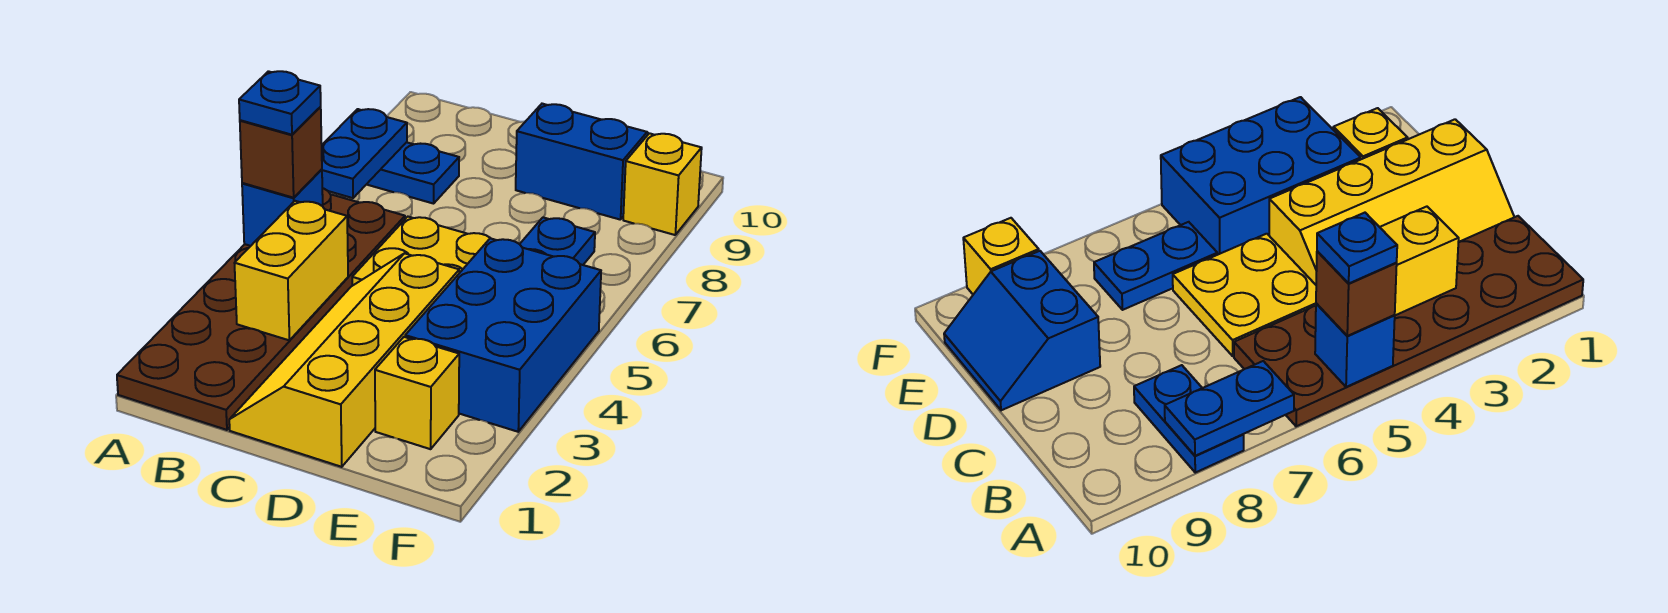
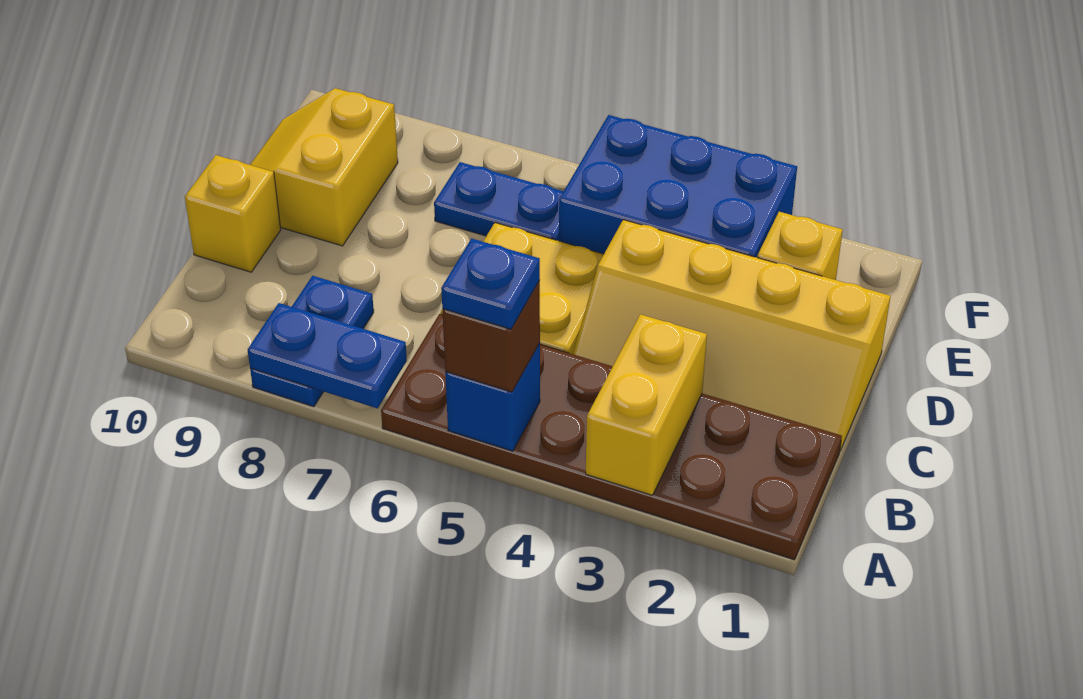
yellow brick B3:B4 level 2 -> yellow brick A3:B3 level 2
blue slope D9:E10 level 1 top 9 -> yellow slope D9:E10 level 1 top 9
yellow brick F9 level 1 -> yellow brick C10 level 1

